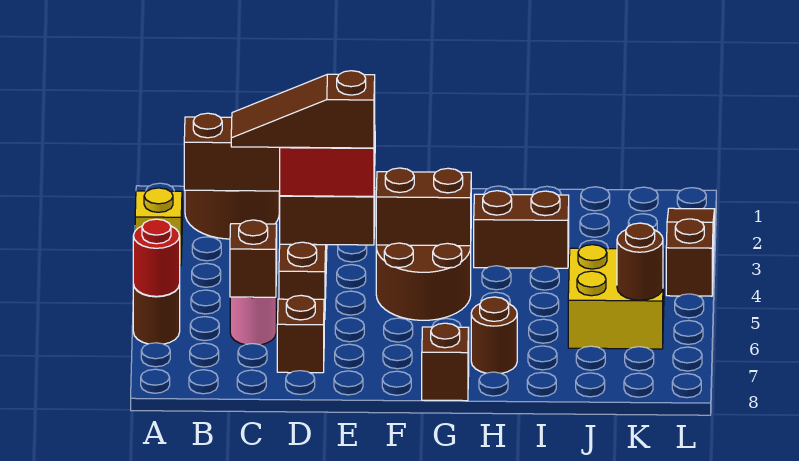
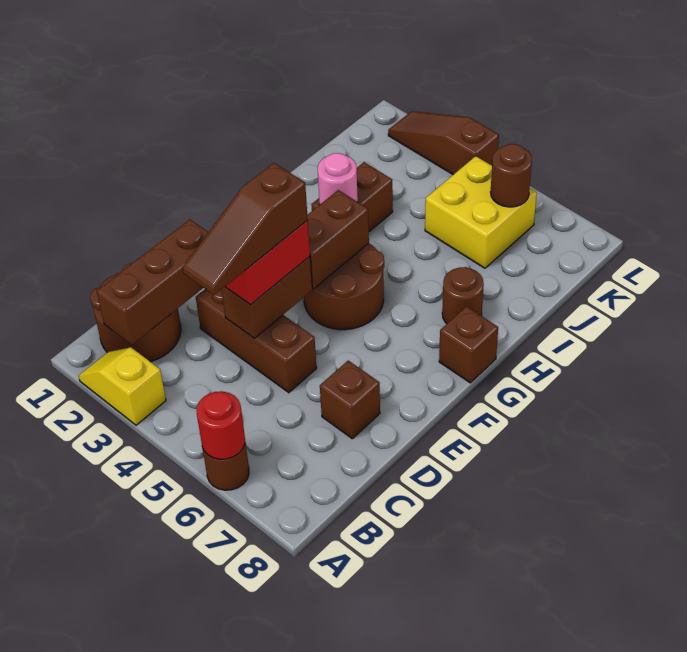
pink round brick C6 level 1 -> pink round brick H3 level 2
brown brick C6 level 2 -> none

